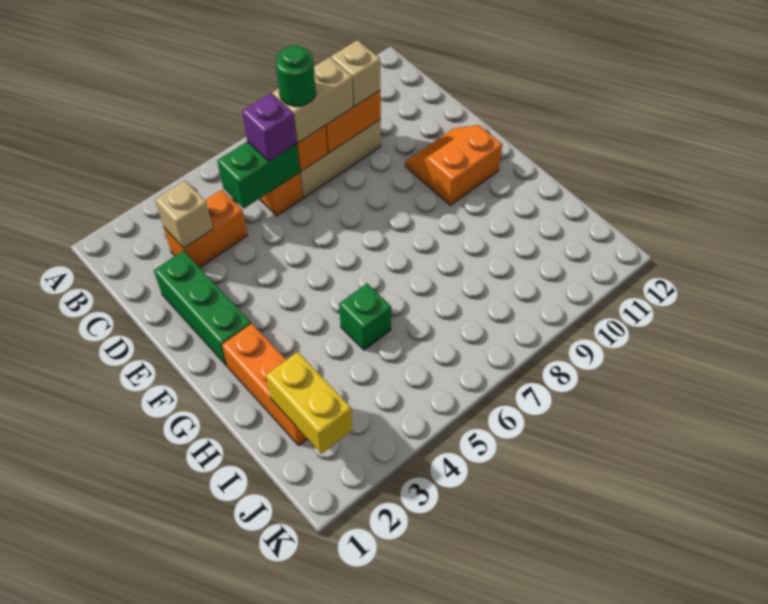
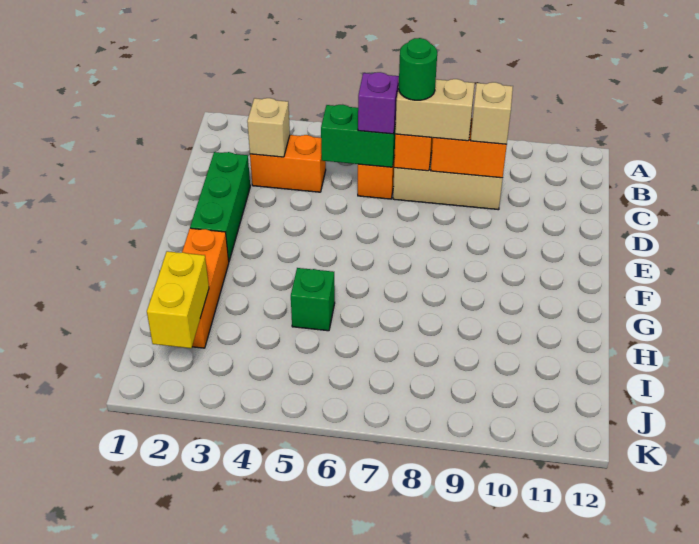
orange slope E10:F11 level 1 top F -> none

